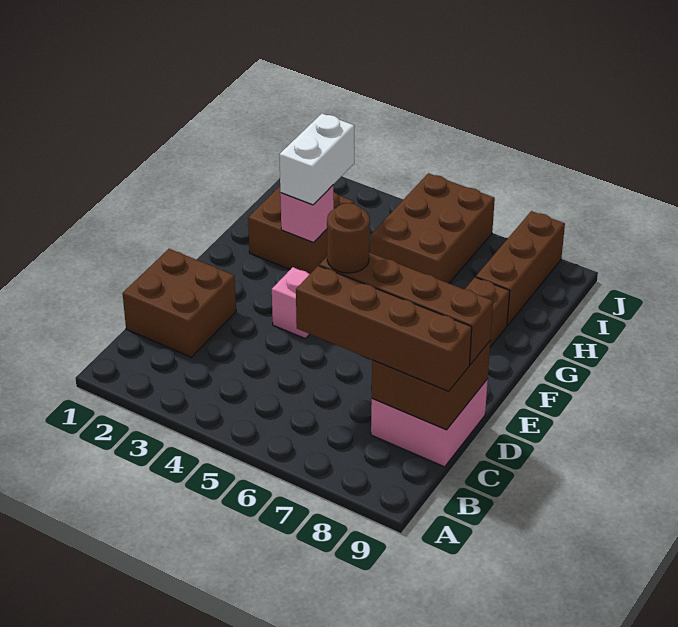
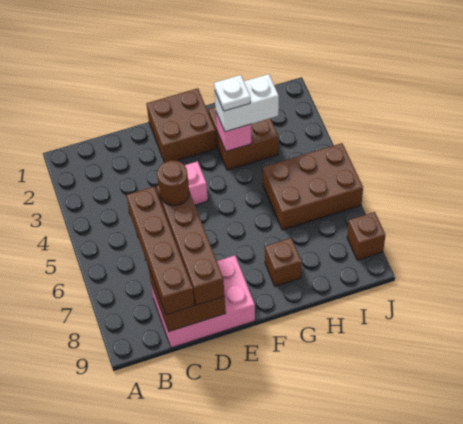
brown brick C1:D2 level 1 -> brown brick E1:F2 level 1
pink brick C8:D9 level 1 -> pink brick C8:E9 level 1
none -> white plate G3 level 4
brown brick H8:J8 level 1 -> brown brick J8 level 1

